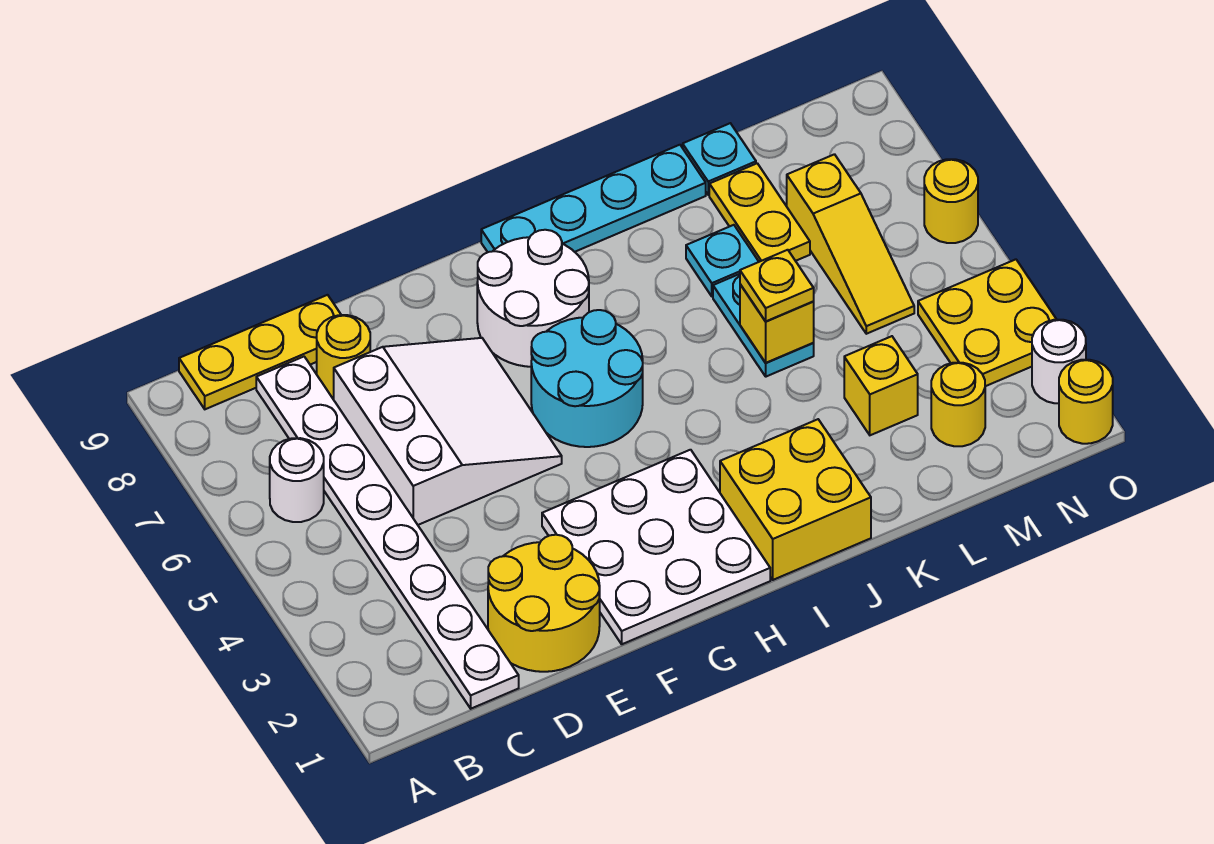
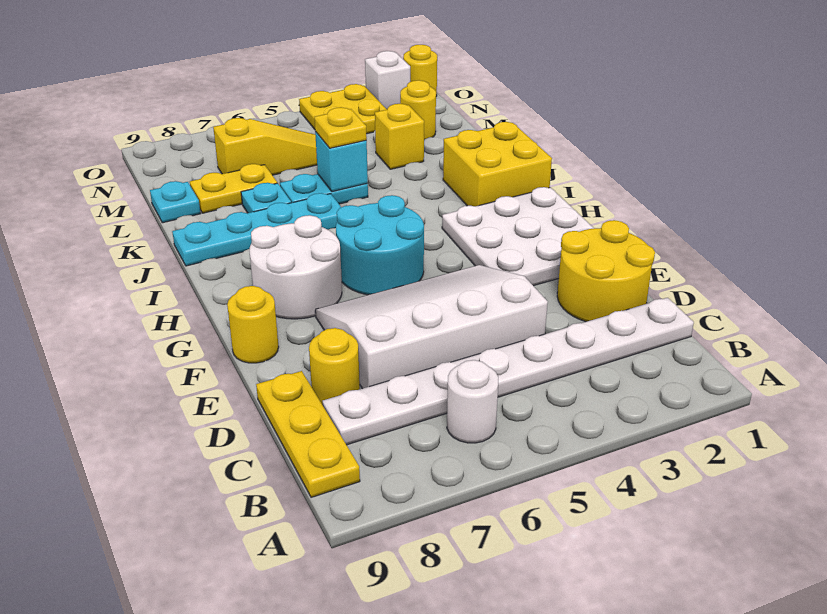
white slope D5:F7 level 1 top D -> white slope D4:F7 level 1 top D
cyan plate H9:K9 level 1 -> cyan plate J6:J9 level 1
yellow brick K5 level 2 -> cyan brick K5 level 2
white round brick O2 level 1 -> white brick O2 level 1
yellow round brick O6 level 1 -> yellow round brick F9 level 1

